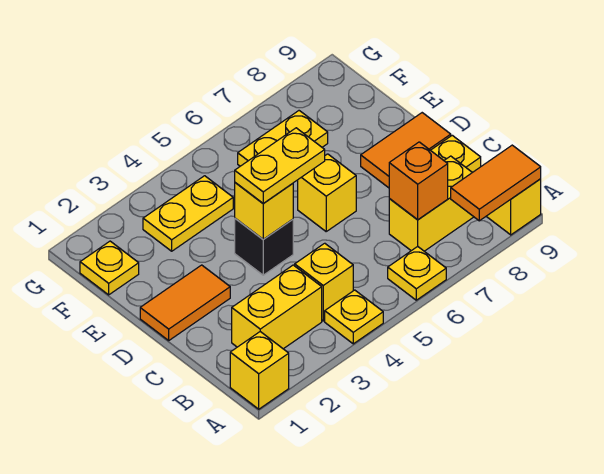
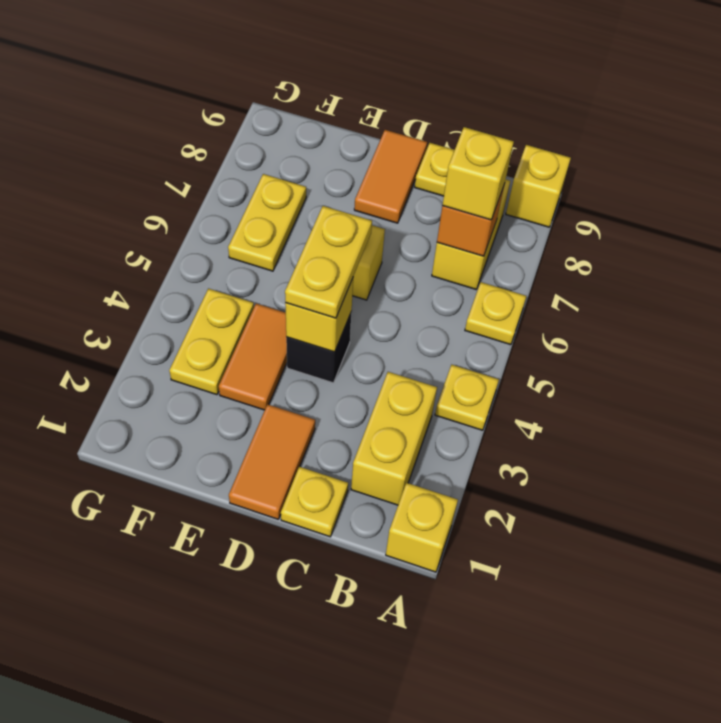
orange tile A8:A9 level 2 -> orange tile E3:E4 level 1
yellow brick B4 level 1 -> yellow brick B7 level 3
yellow plate F1 level 1 -> yellow plate C1 level 1

